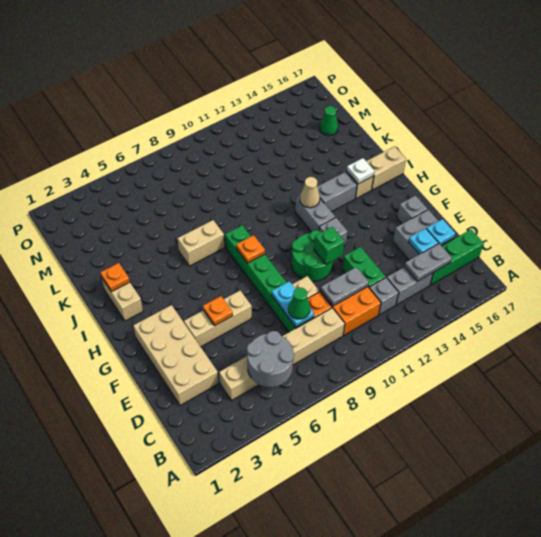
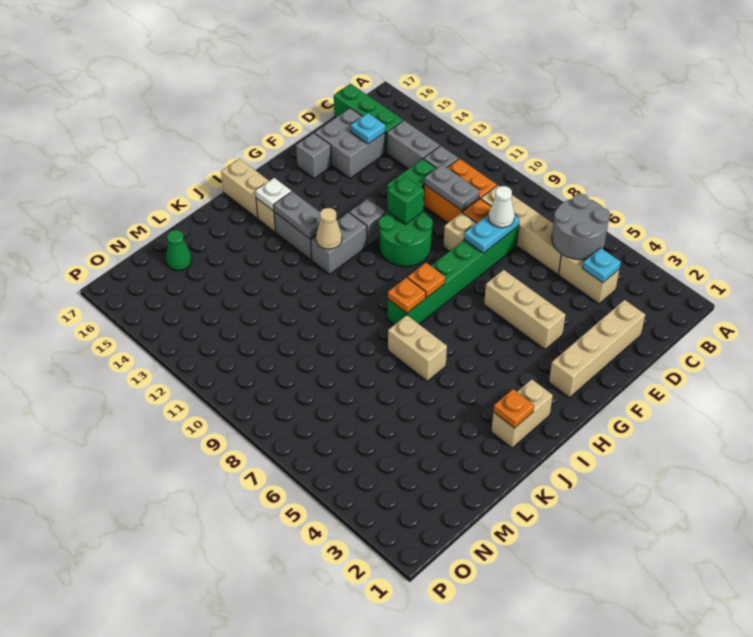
grey plate C14:C15 level 2 -> grey plate I13:I14 level 2
tan brick D2:G3 level 1 -> tan brick D2:G2 level 1
green cone D8 level 3 -> white cone D8 level 3
cyan plate D16 level 2 -> cyan plate C4 level 2
orange plate F5 level 2 -> orange plate I8 level 2

